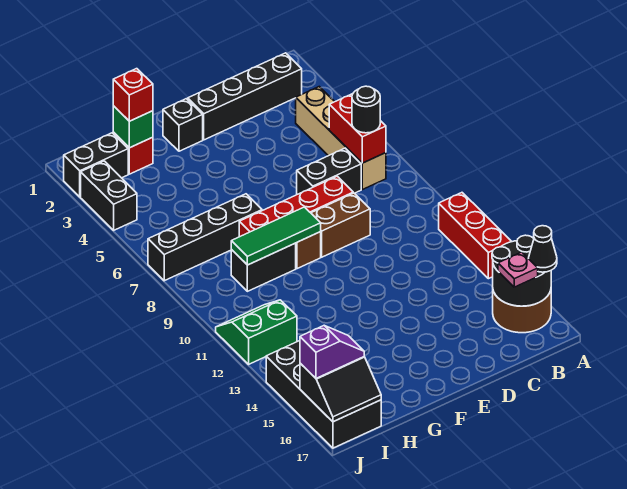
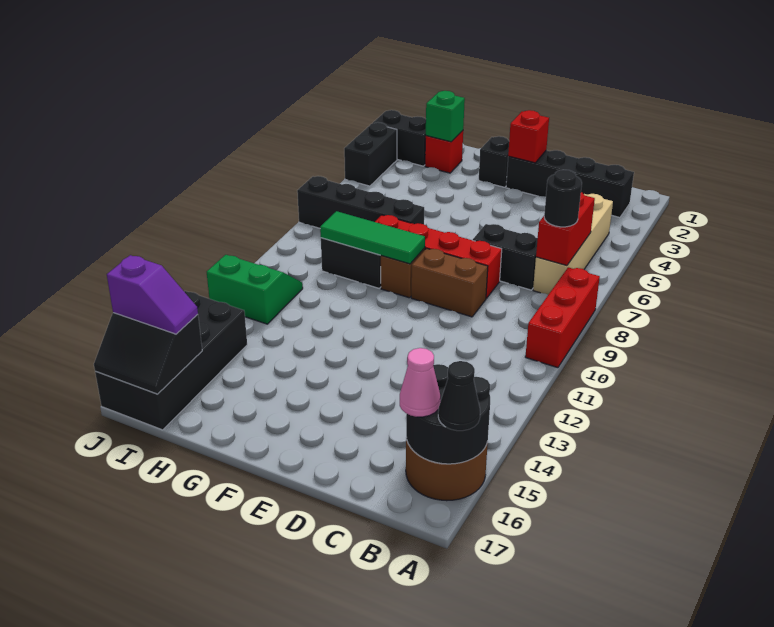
red brick A11:A13 level 1 -> red brick A8:A10 level 1
pink plate B16 level 3 -> pink cone B16 level 3
red brick H2 level 3 -> red brick E2 level 2

